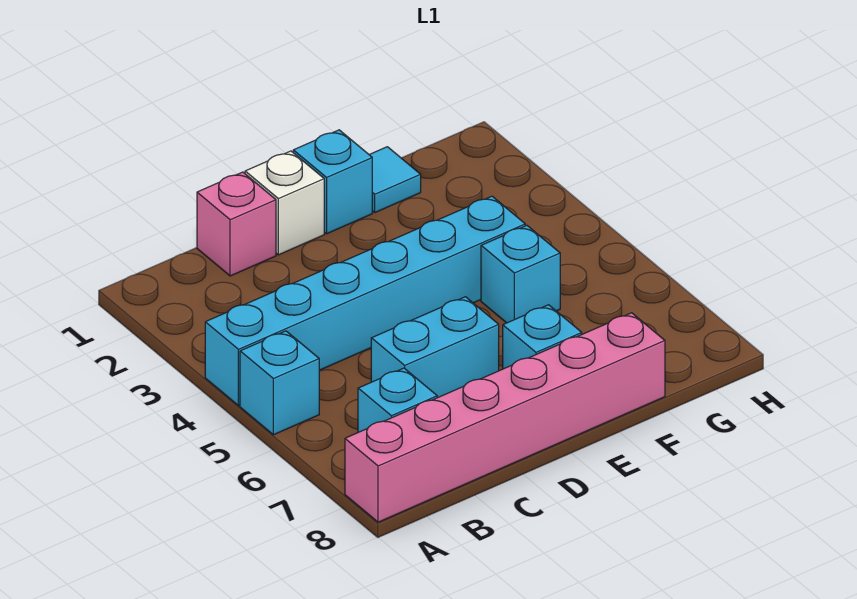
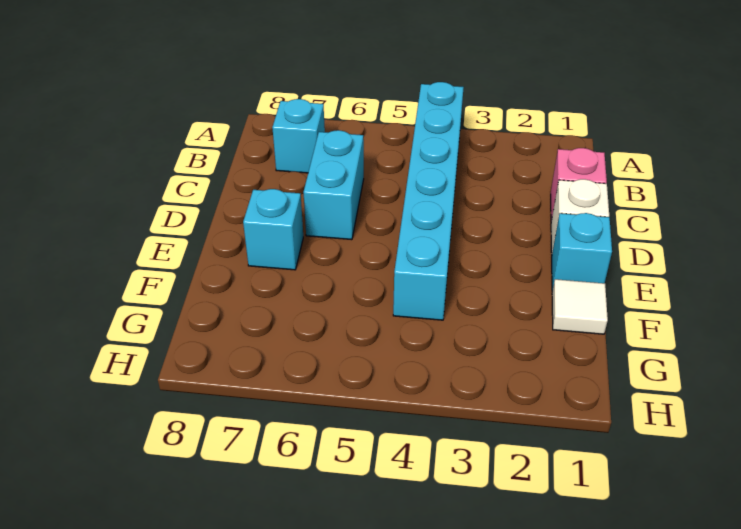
cyan brick A5 level 1 -> none
pink brick A8:F8 level 1 -> none
cyan tile F1 level 1 -> white tile F1 level 1
cyan brick F5 level 1 -> none

